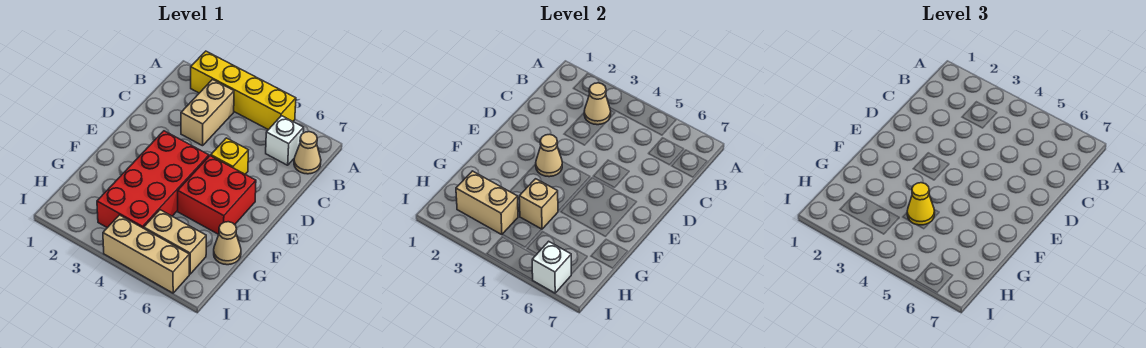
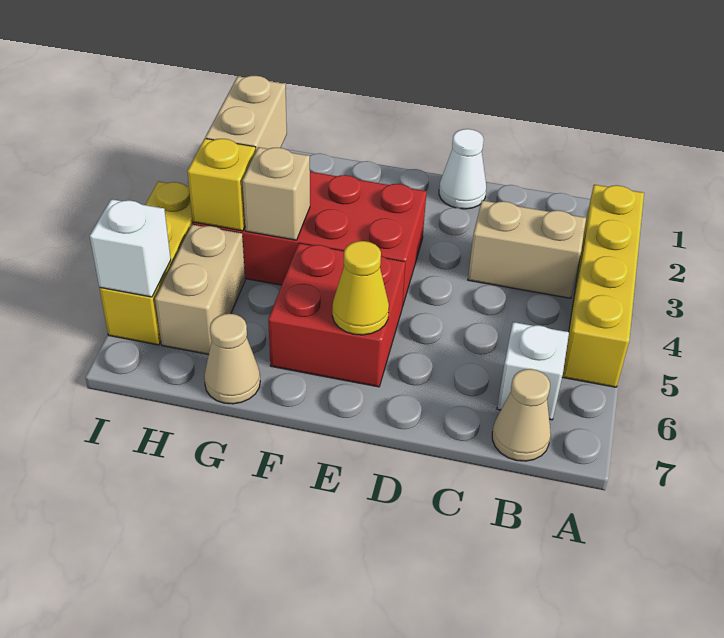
tan cone B3 level 2 -> none
none -> white cone D1 level 1
yellow brick D5 level 1 -> yellow brick H4 level 2
tan cone E3 level 2 -> none
yellow cone G4 level 3 -> yellow cone E6 level 2
tan brick I4:I6 level 1 -> yellow brick I4:I6 level 1

